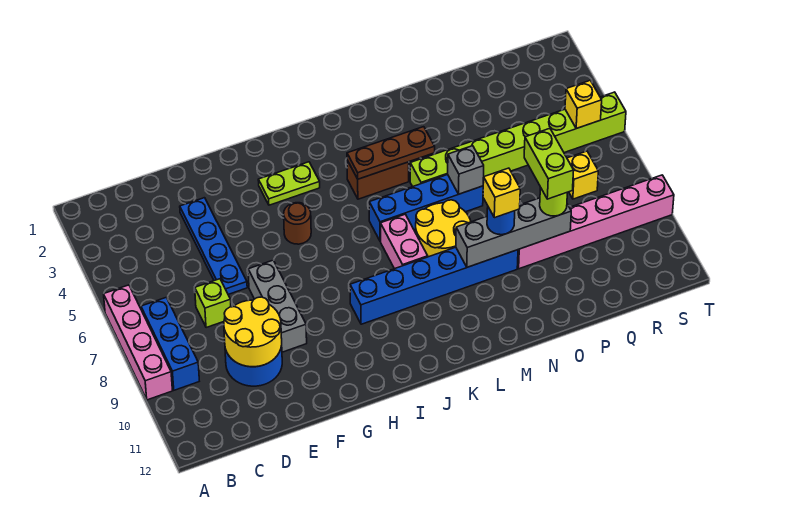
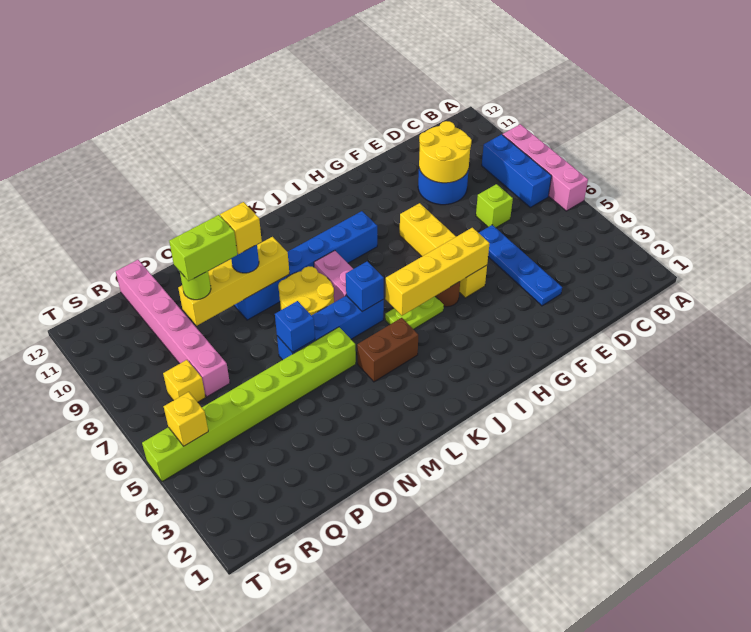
grey brick F7:F9 level 1 -> none
none -> yellow brick G5:G8 level 1
none -> yellow brick G5:J5 level 2
lime plate H3:I3 level 1 -> lime plate I5:J5 level 1
brown plate K4:M4 level 2 -> none
none -> blue brick K6 level 2
grey brick M9:P9 level 2 -> yellow brick M9:P9 level 2
grey brick N6 level 2 -> blue brick N6 level 2
pink brick O9:T9 level 1 -> pink brick Q7:Q12 level 1
lime brick P8:P9 level 4 -> lime brick O9:P9 level 4

